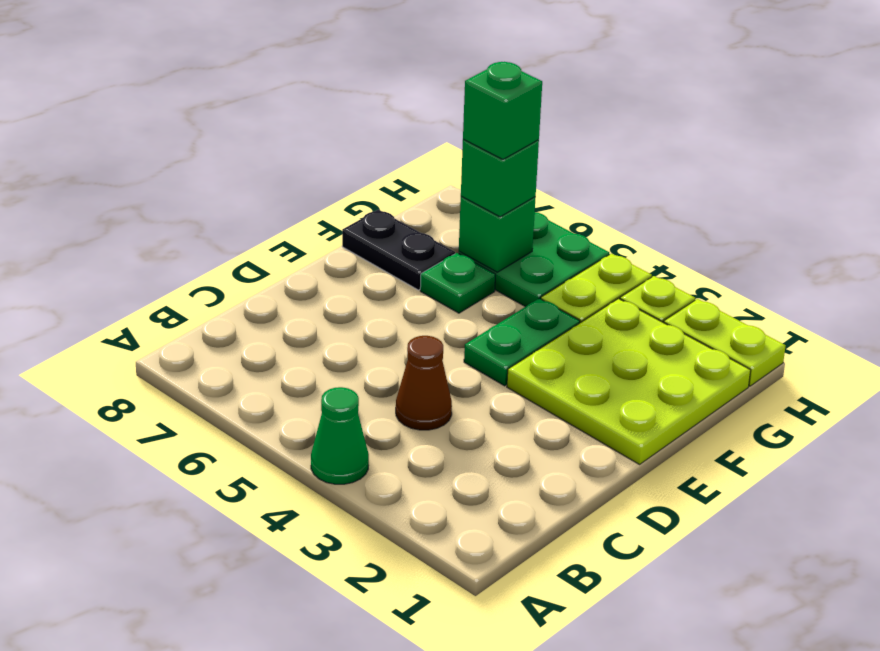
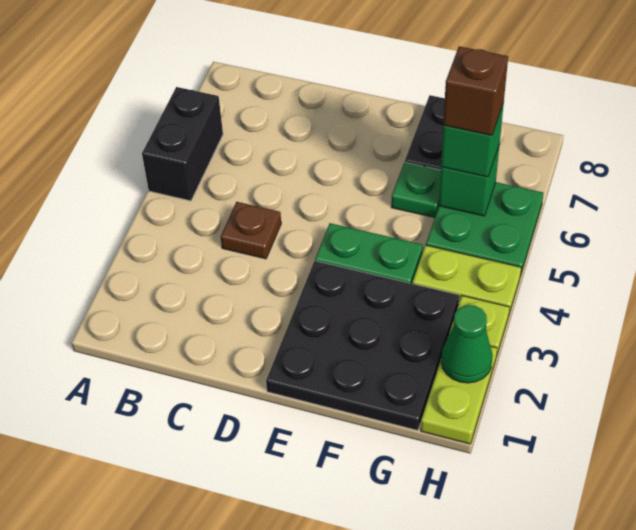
green cone A4 level 1 -> green cone H2 level 2
none -> black brick A5:A6 level 1
brown cone C4 level 1 -> brown plate C4 level 1
lime plate E1:G3 level 1 -> black plate E1:G3 level 1
green brick G6 level 4 -> brown brick G6 level 4

